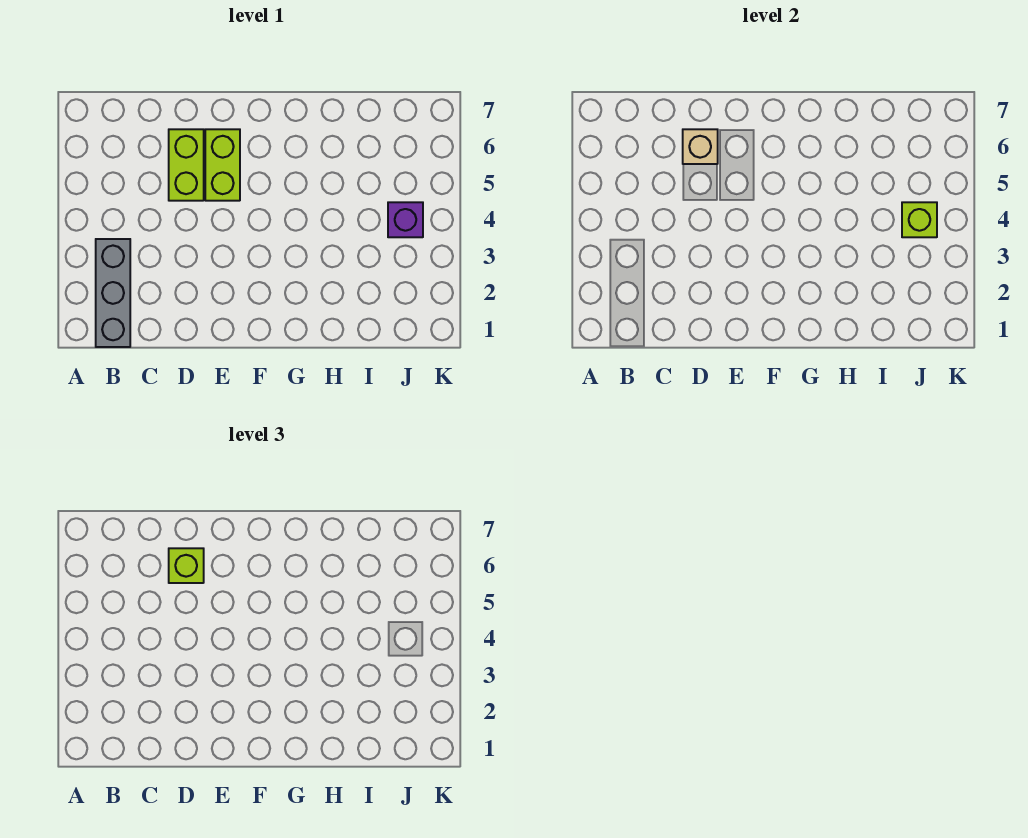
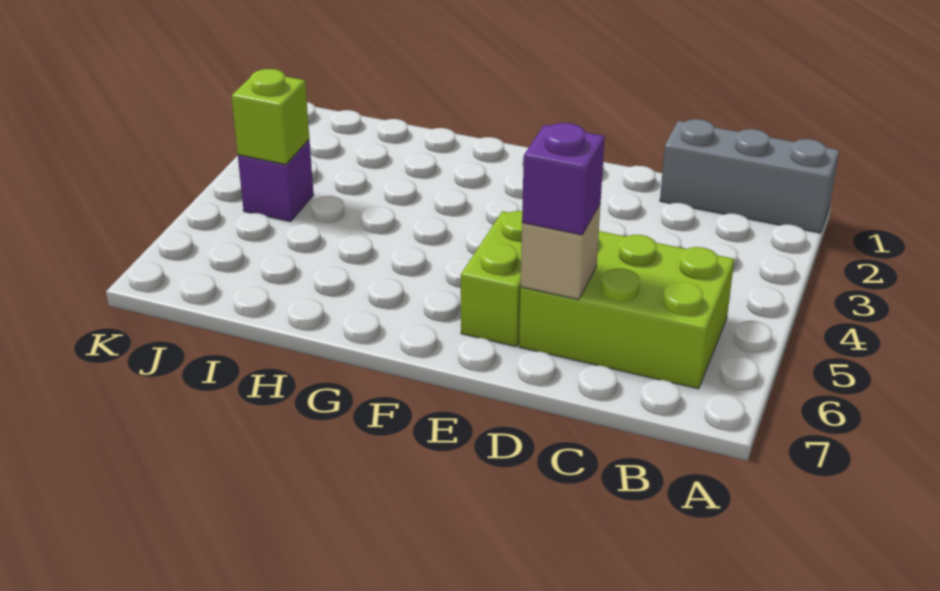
grey brick B1:B3 level 1 -> grey brick A1:C1 level 1
lime brick D5:D6 level 1 -> lime brick B5:D6 level 1
lime brick D6 level 3 -> purple brick D6 level 3

